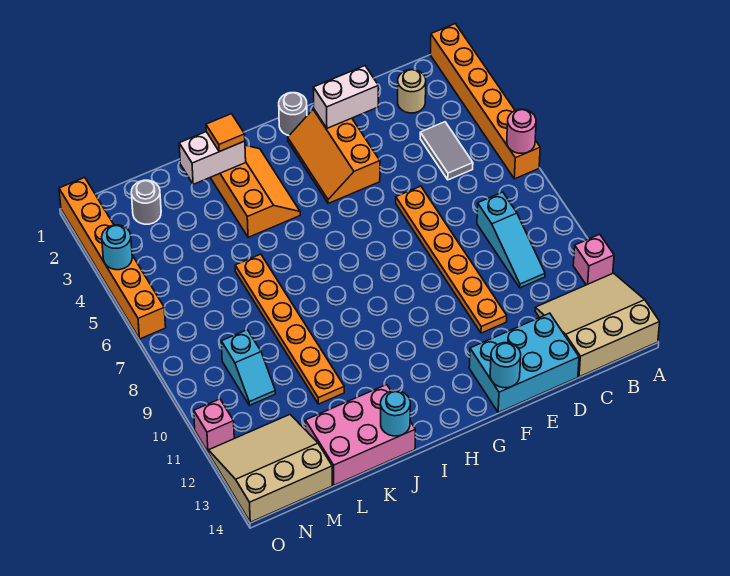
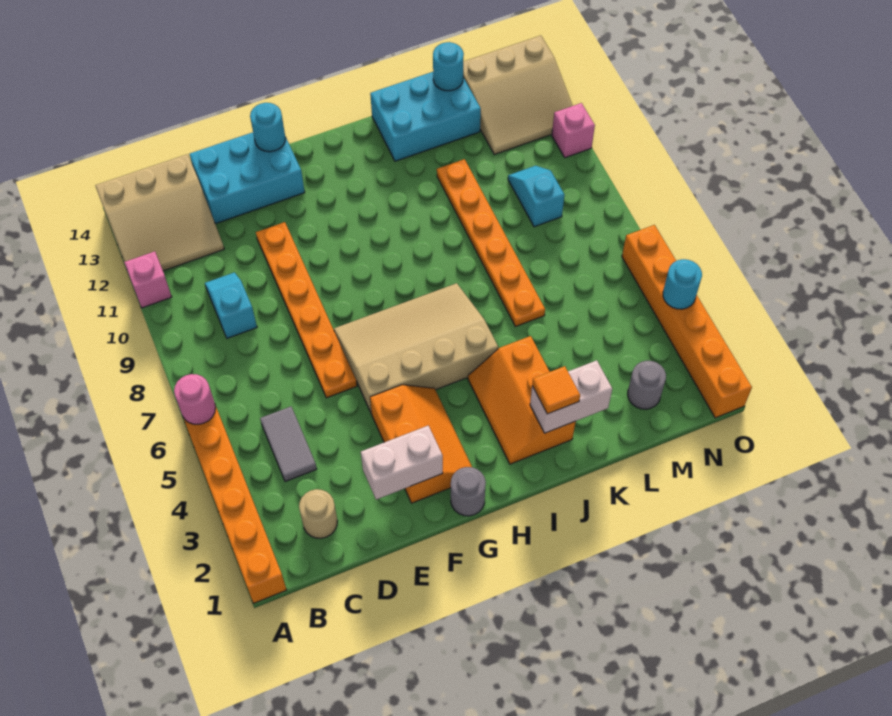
cyan slope C8:C10 level 1 top 8 -> cyan slope C9:C10 level 1 top 9
none -> tan slope F5:I7 level 1 top 5
pink brick J13:L14 level 1 -> cyan brick J13:L14 level 1
cyan round brick J14 level 2 -> cyan round brick L14 level 2

